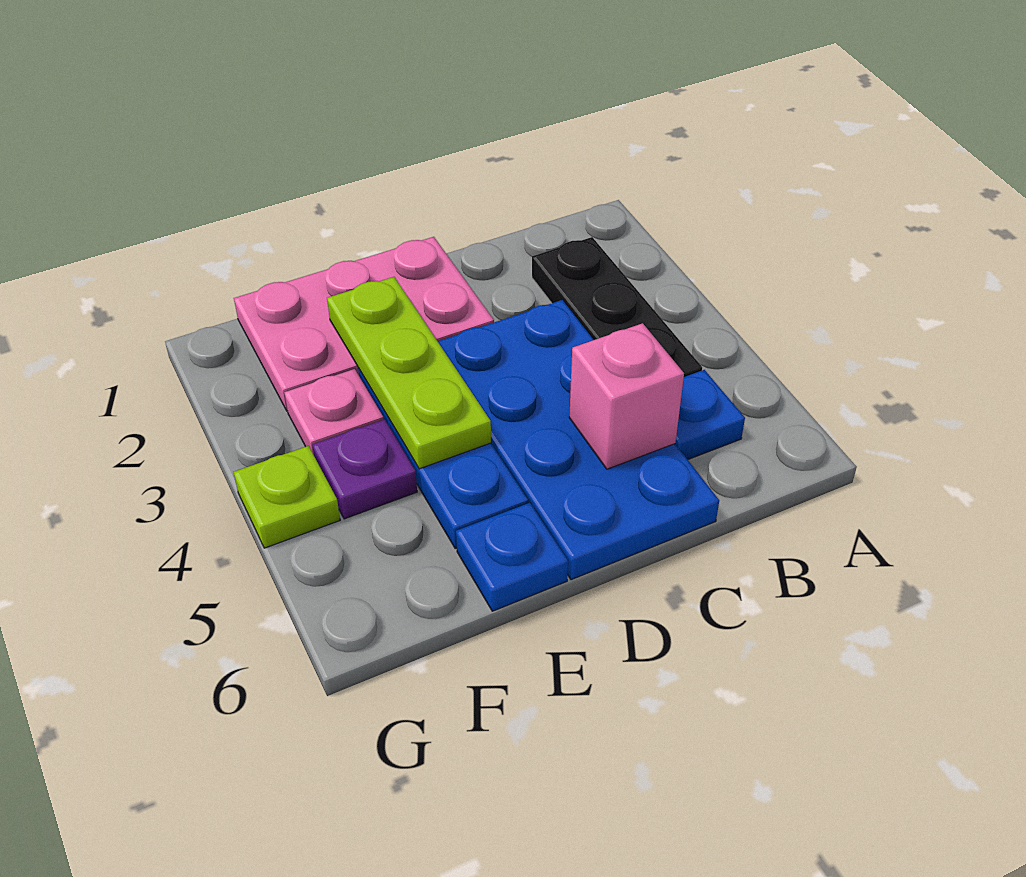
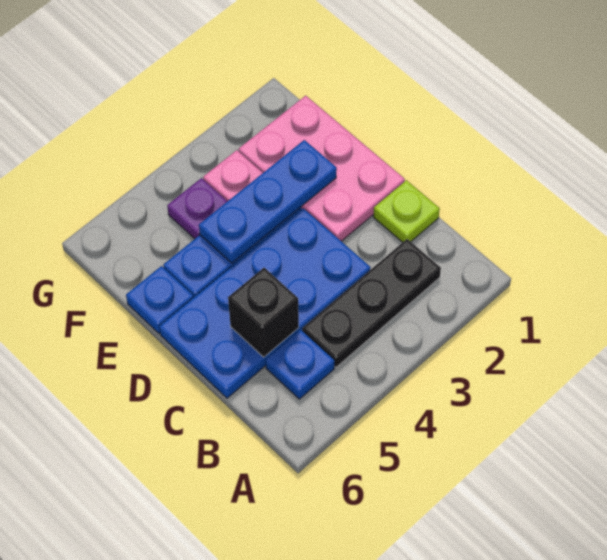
pink brick C5 level 2 -> black brick C5 level 2
lime plate E2:E4 level 2 -> blue plate E2:E4 level 2
lime plate G4 level 1 -> lime plate C1 level 1

